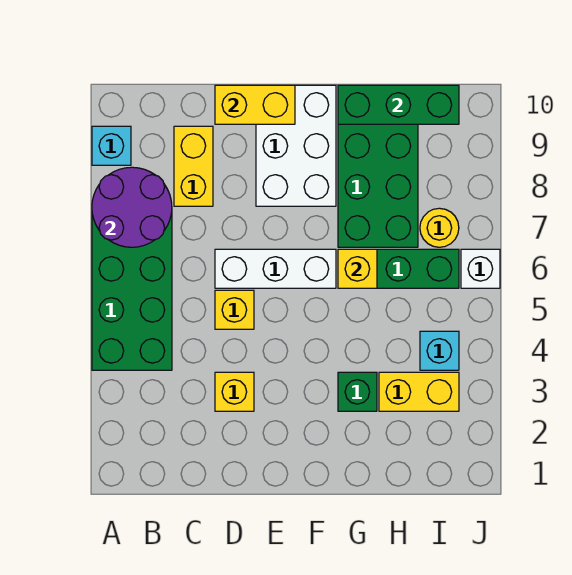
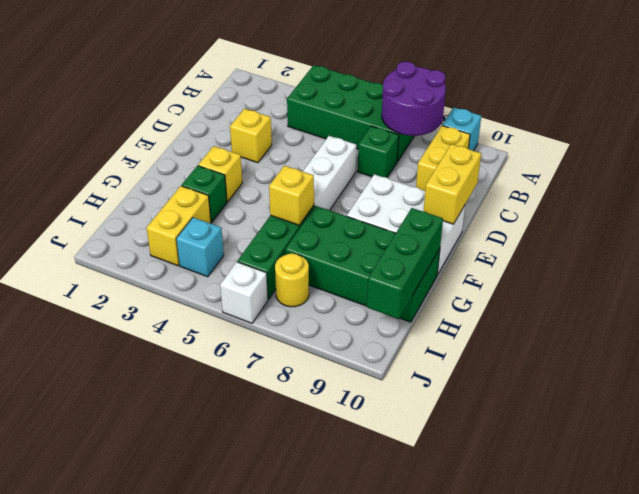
none -> green brick C7 level 1
yellow brick C8:C9 level 1 -> yellow brick B9:C9 level 1
yellow brick D5 level 1 -> yellow brick F3 level 1

